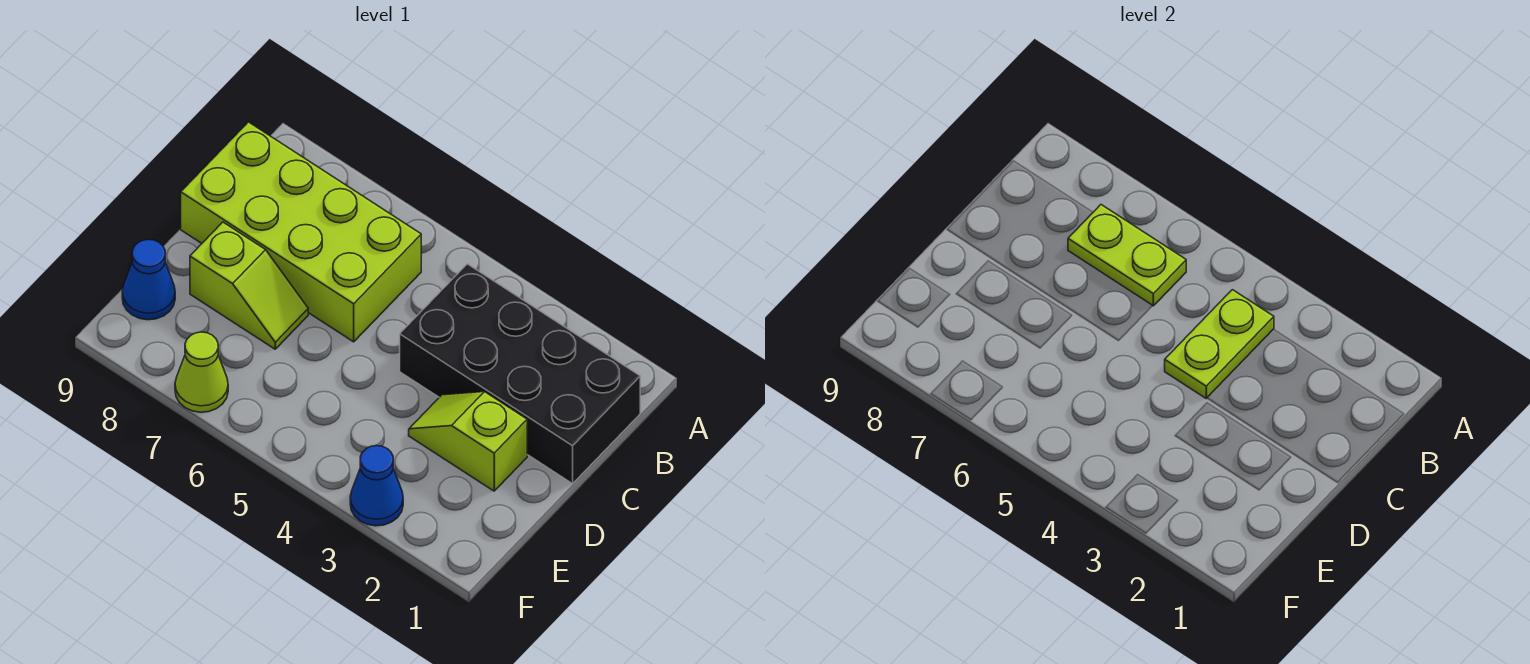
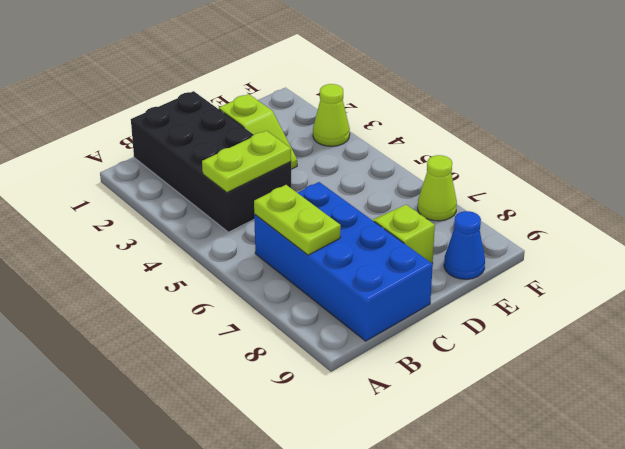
lime brick B6:C9 level 1 -> blue brick B6:C9 level 1
blue cone F3 level 1 -> lime cone F3 level 1

